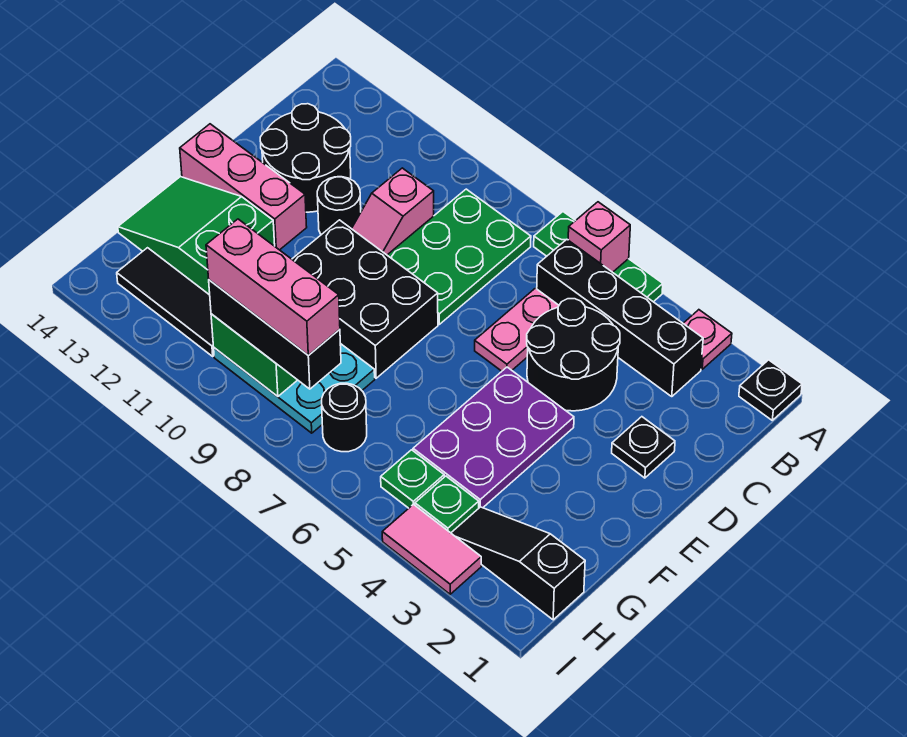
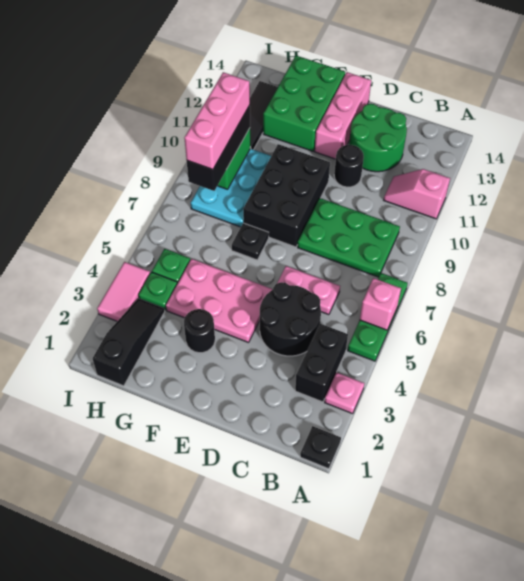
black brick B3:B6 level 1 -> black brick B3:B4 level 1
pink slope C10:D10 level 1 top C -> pink slope A11:B11 level 1 top A
black round brick C12:D13 level 1 -> green round brick C12:D13 level 1
black plate D2 level 1 -> black plate F7 level 1
purple plate E4:G5 level 1 -> pink plate E4:G5 level 1
green slope F12:G14 level 1 top 12 -> green brick F12:G14 level 1
black round brick H7 level 1 -> black round brick F3 level 1

